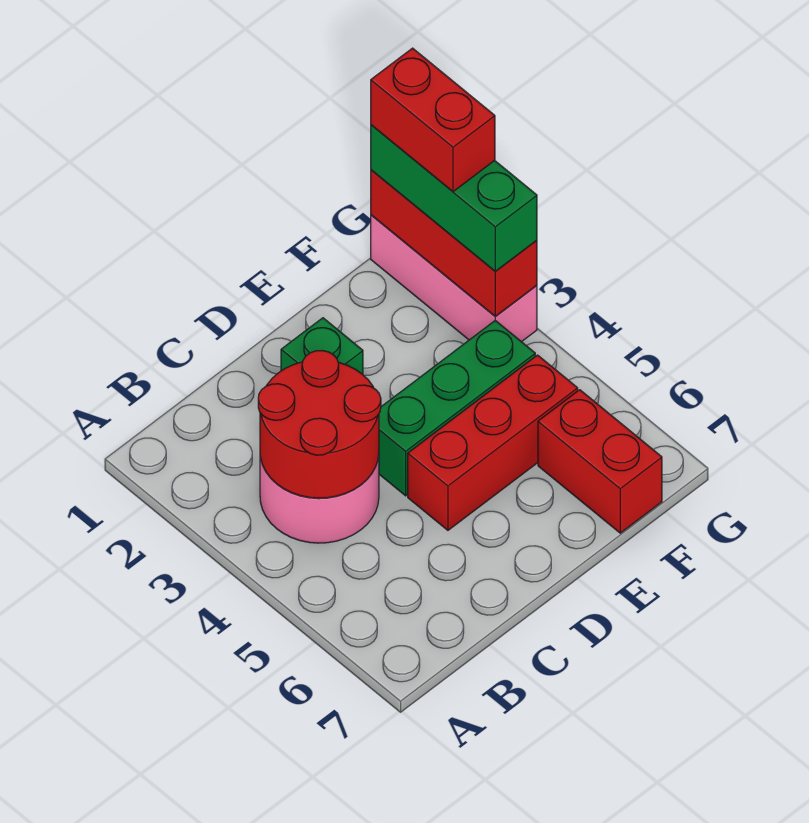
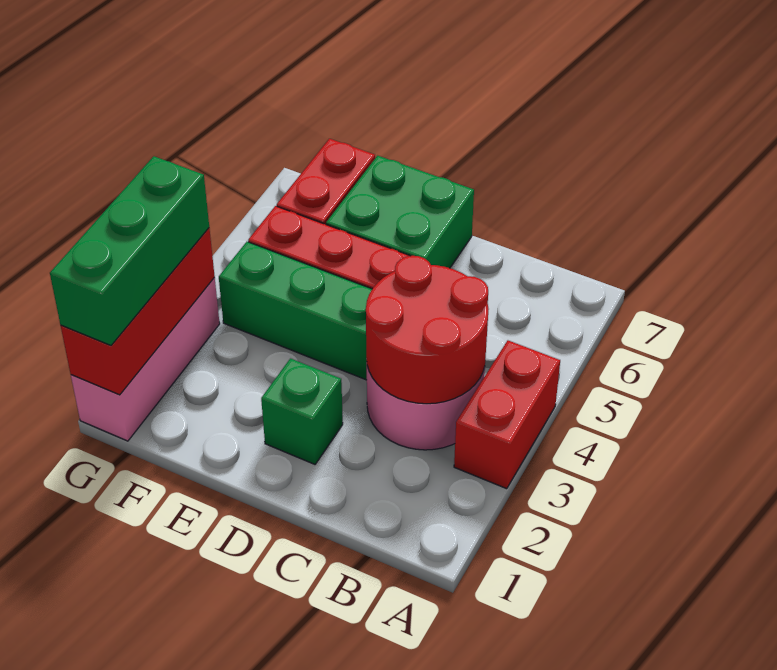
none -> green brick D6:E7 level 1
red brick G1:G2 level 4 -> red brick A3:A4 level 1

